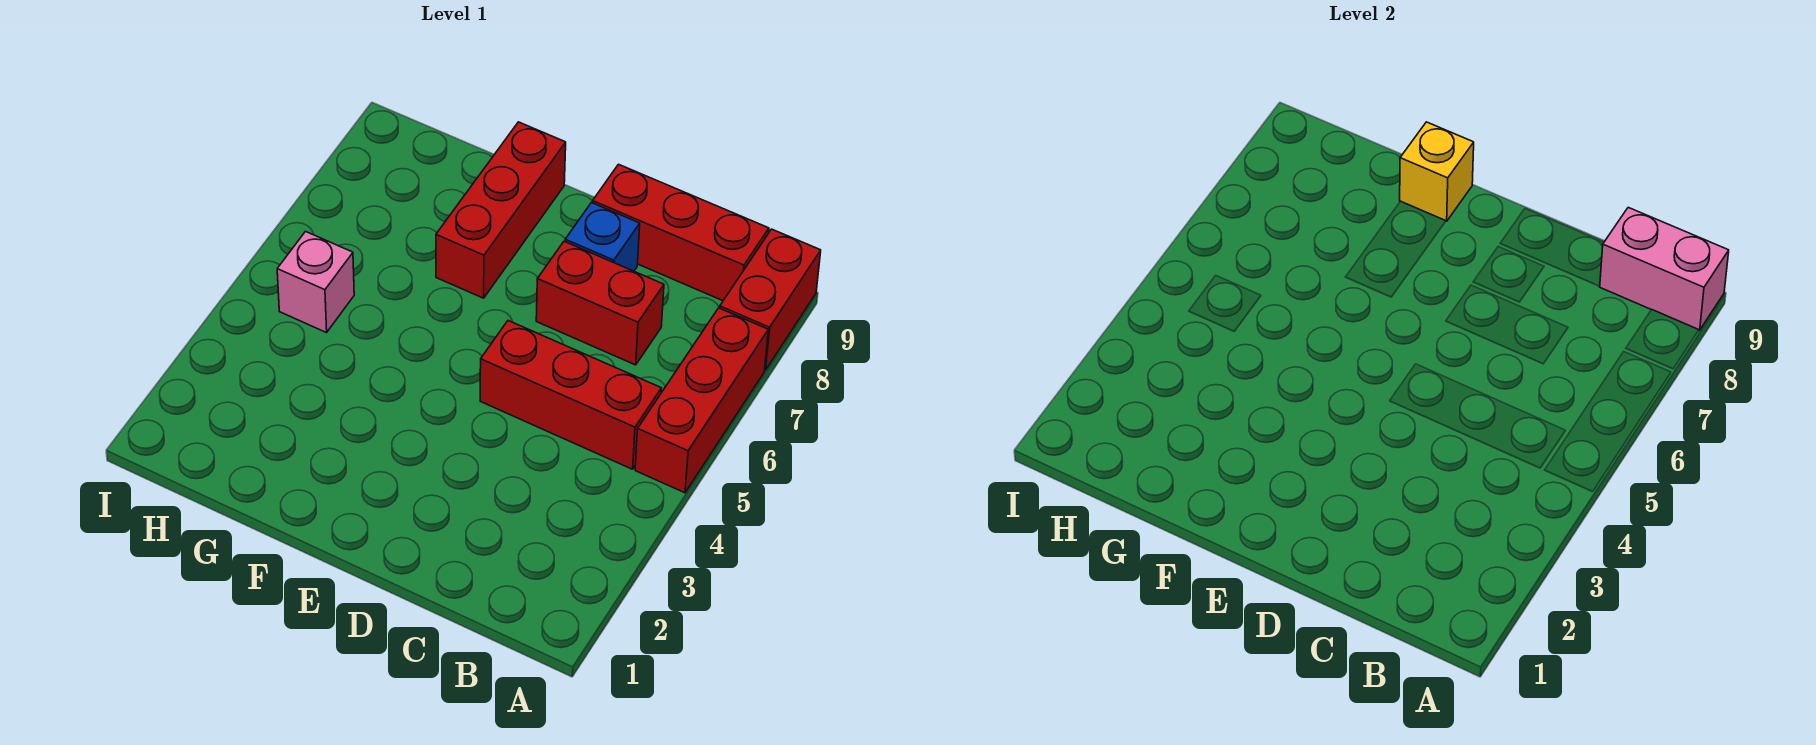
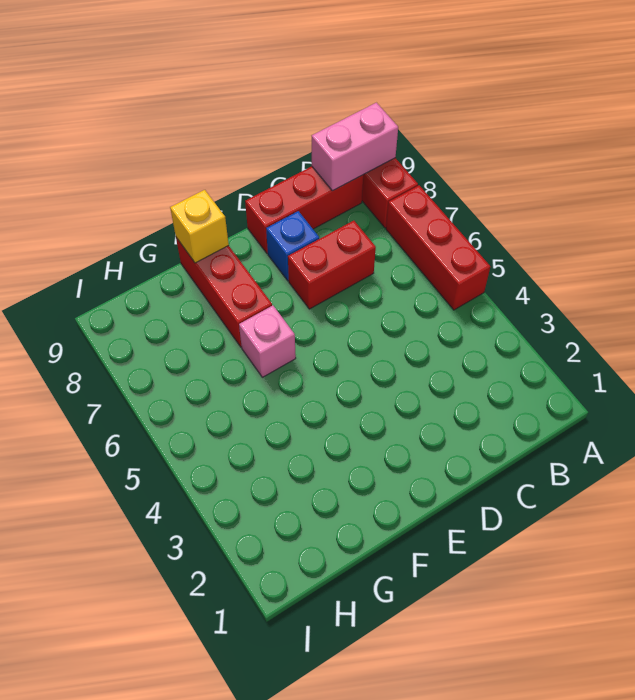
red brick B5:D5 level 1 -> none
pink brick H5 level 1 -> pink brick F6 level 1

